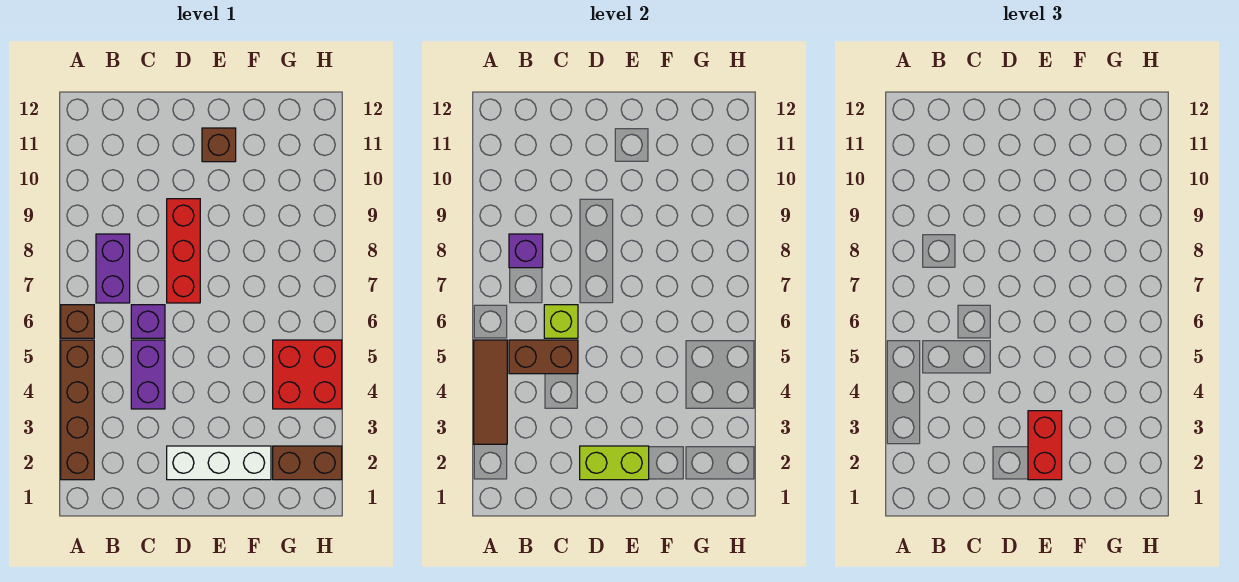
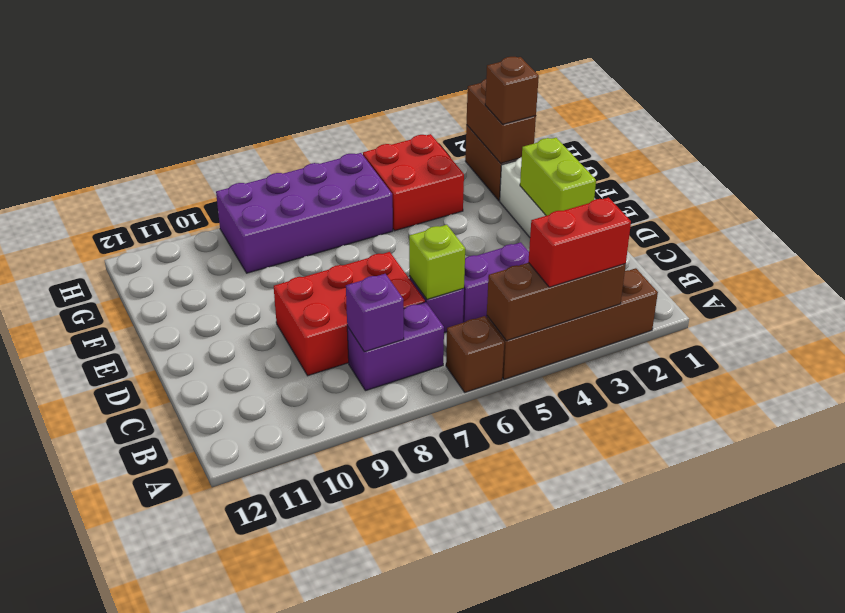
brown tile A3:A5 level 2 -> brown brick A3:A5 level 2
brown brick B5:C5 level 2 -> brown brick G2:H2 level 2
red brick D7:D9 level 1 -> red brick C7:D9 level 1
red brick E2:E3 level 3 -> red brick A3:A4 level 3
brown brick E11 level 1 -> brown brick G2 level 3
none -> purple brick G6:H9 level 1

